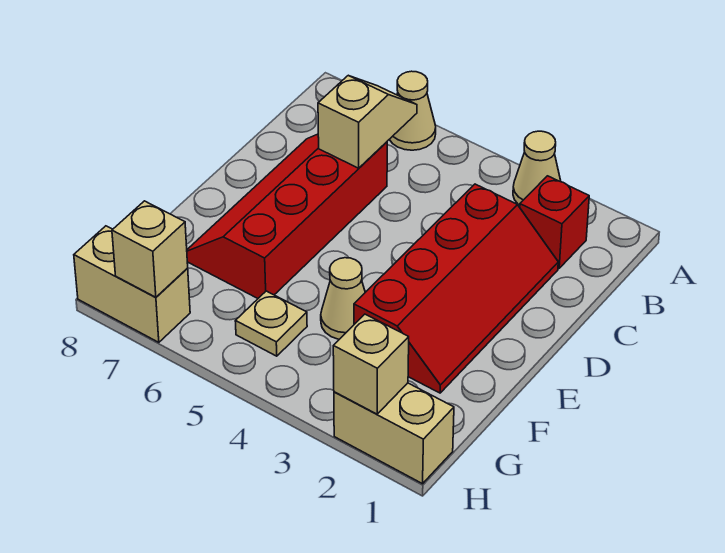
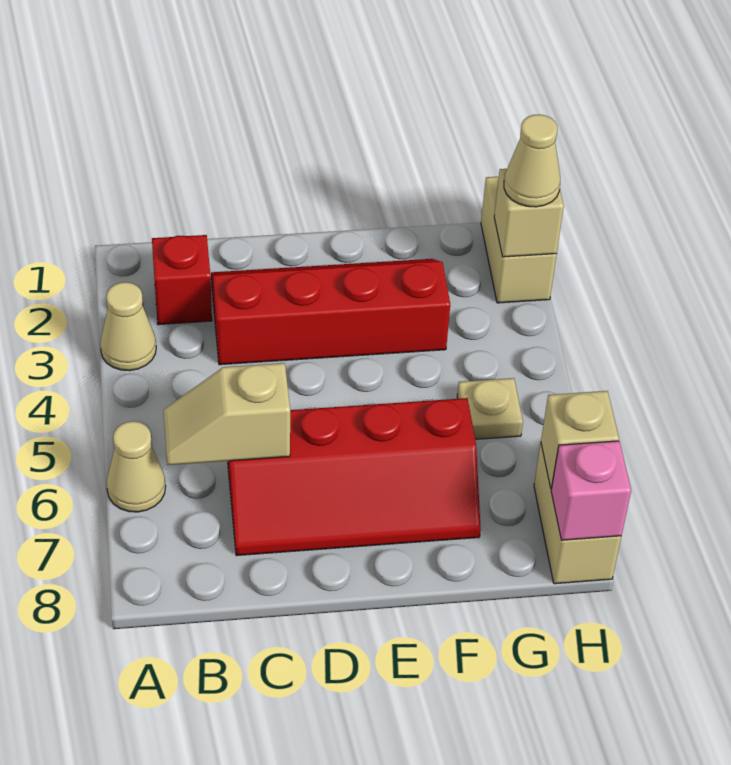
tan cone F4 level 1 -> tan cone H2 level 3
none -> pink brick H8 level 2

